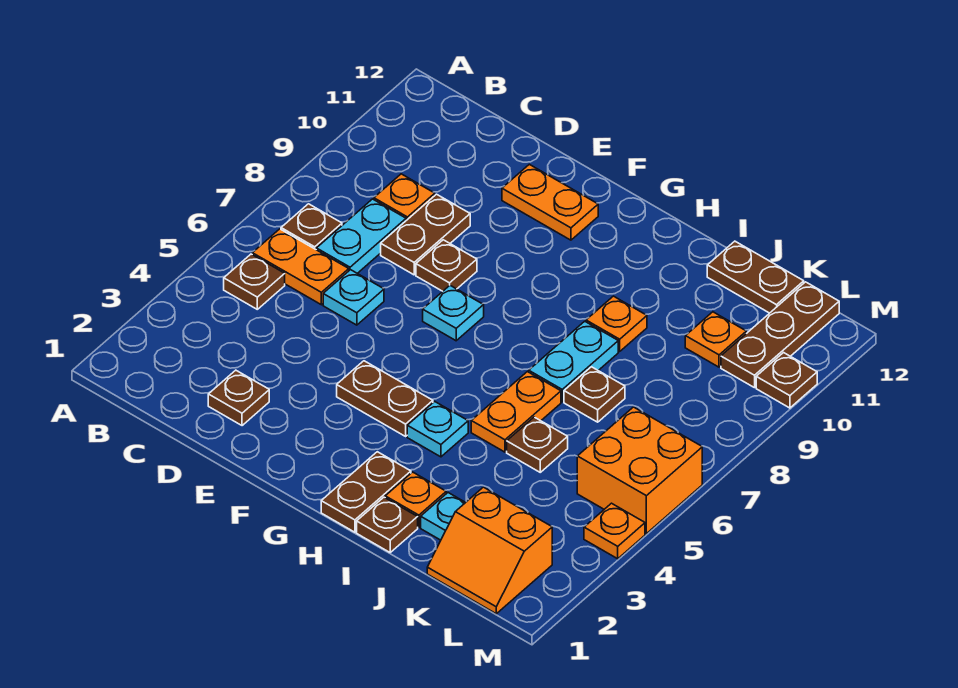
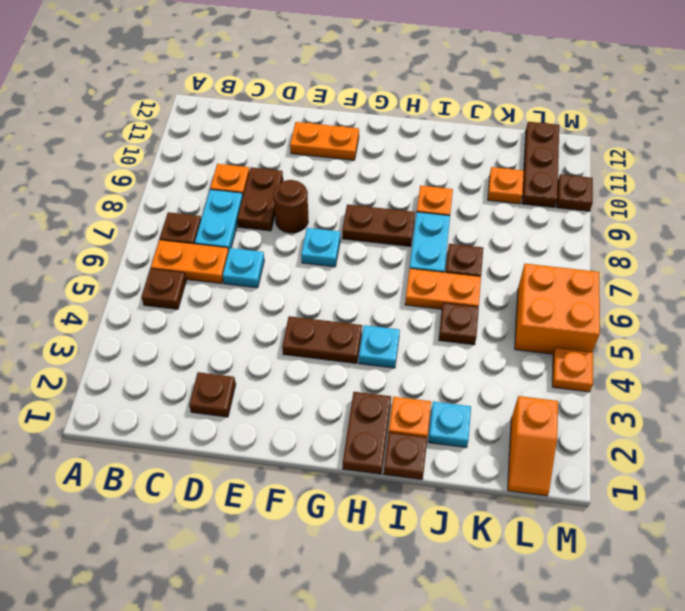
brown plate E8 level 1 -> brown round brick E8 level 1
orange plate I5:I6 level 1 -> orange plate I6:J6 level 1
brown plate J12:K12 level 1 -> brown plate G8:H8 level 1
orange slope K1:L2 level 1 top 2 -> orange slope L1:L2 level 1 top 2

